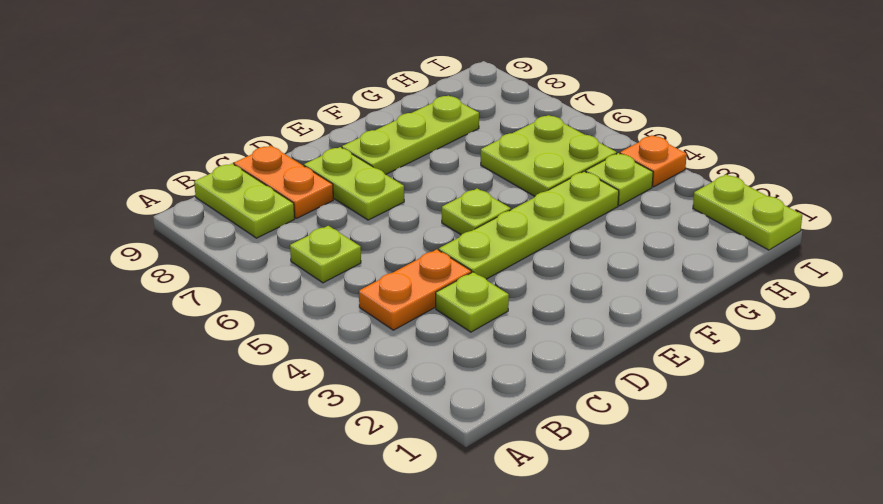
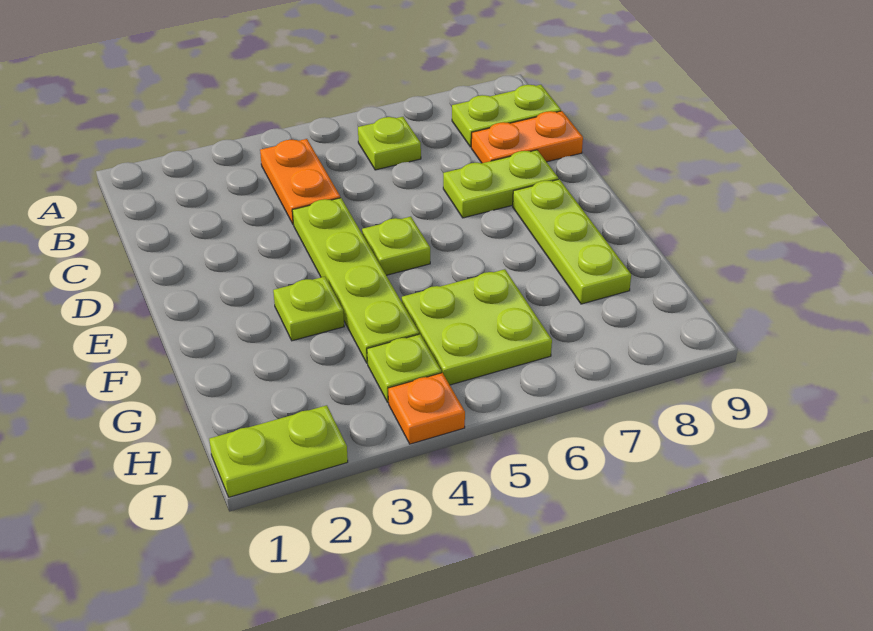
lime plate C3 level 1 -> lime plate F3 level 1

